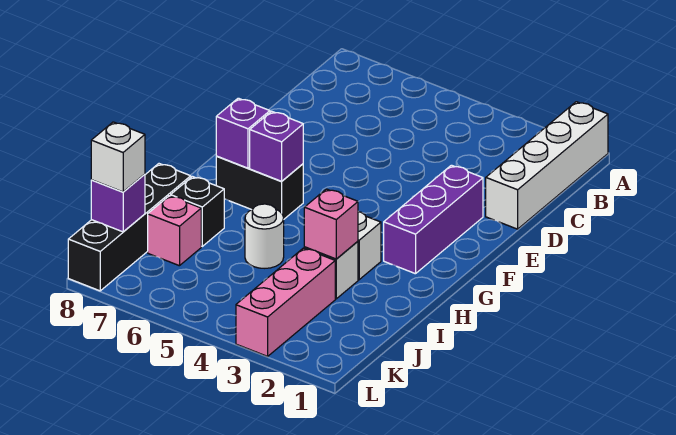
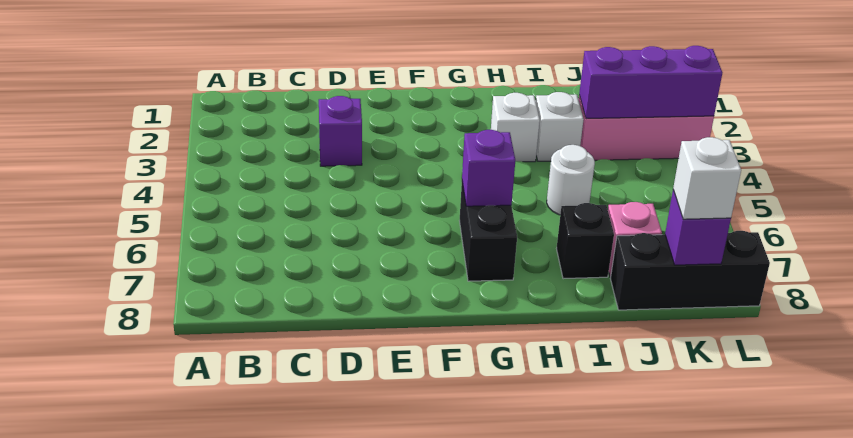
white brick A1:D1 level 1 -> none
purple brick E2:G2 level 1 -> purple brick J3:L3 level 2
purple brick G7 level 2 -> purple brick D3 level 1
pink brick I3 level 2 -> none
black brick I8:L8 level 1 -> black brick J8:L8 level 1

